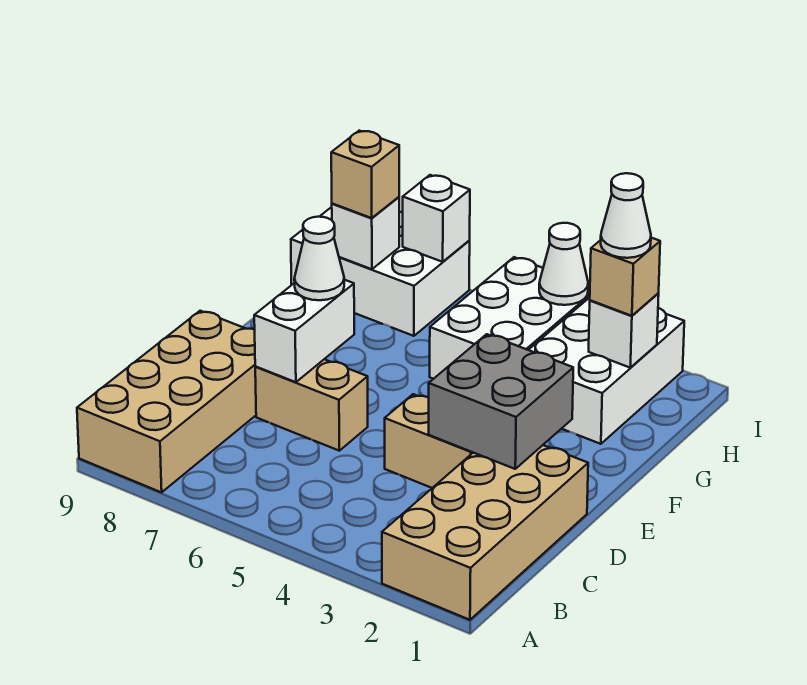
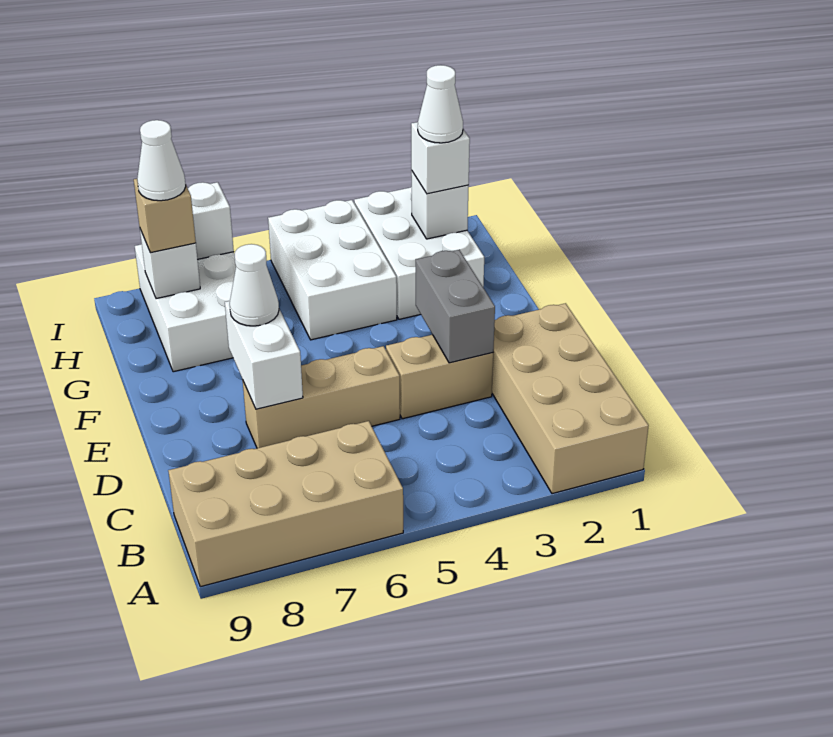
tan brick A8:D9 level 1 -> tan brick A6:B9 level 1
grey brick D2:E3 level 2 -> grey brick D3:E3 level 2
tan brick D6:D7 level 1 -> tan brick D5:D7 level 1
tan brick H2 level 3 -> white brick H2 level 3
white brick H7:I9 level 1 -> white brick G7:I8 level 1
white cone I4 level 2 -> white cone H8 level 4

